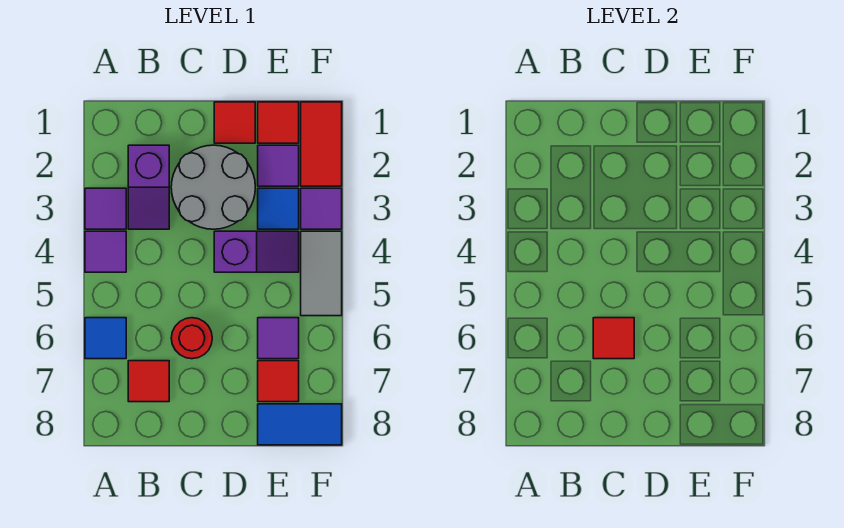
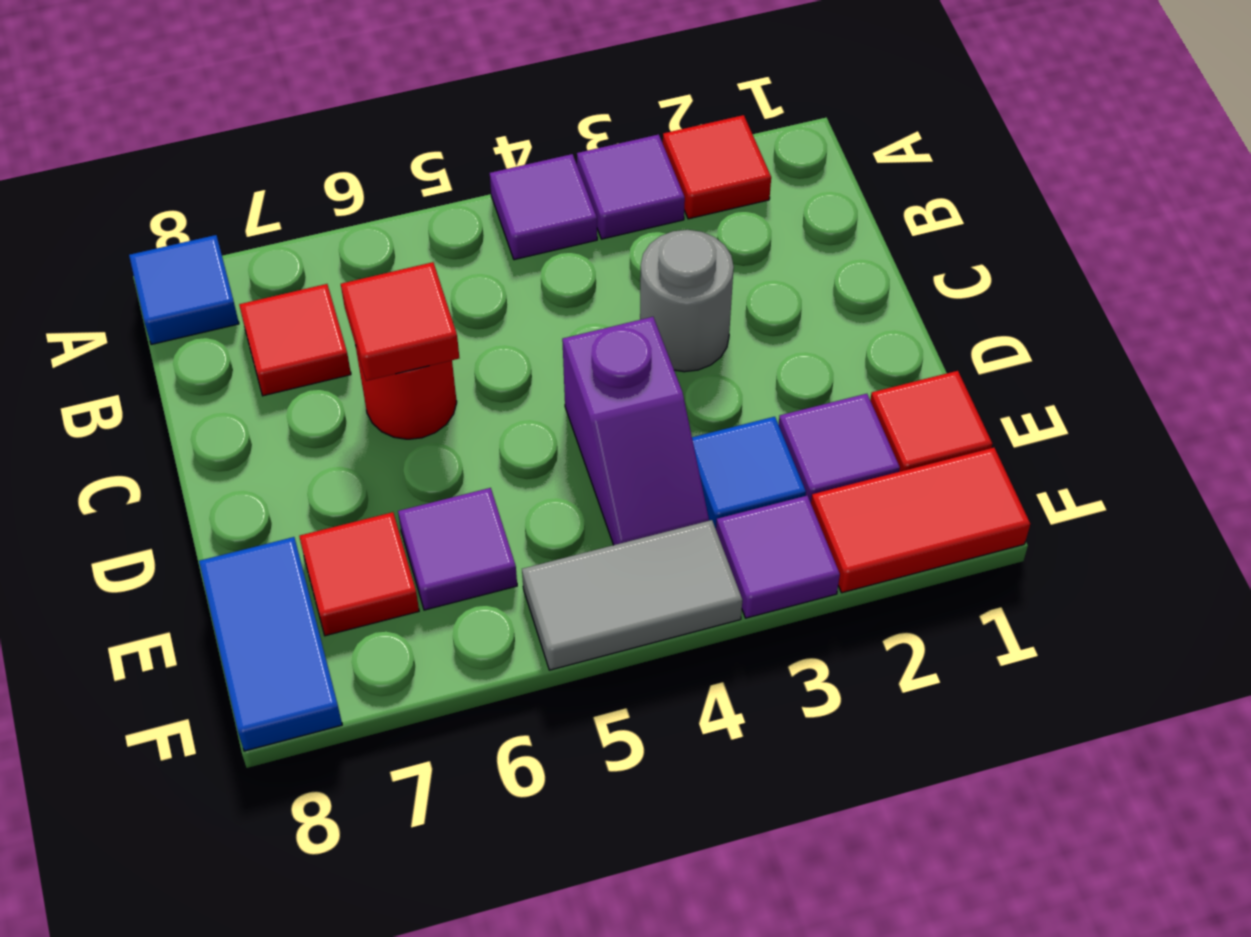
blue tile A6 level 1 -> blue tile A8 level 1
purple slope B2:B3 level 1 top 2 -> none
grey round brick C2:D3 level 1 -> grey round brick C3 level 1
red tile D1 level 1 -> red tile A2 level 1

